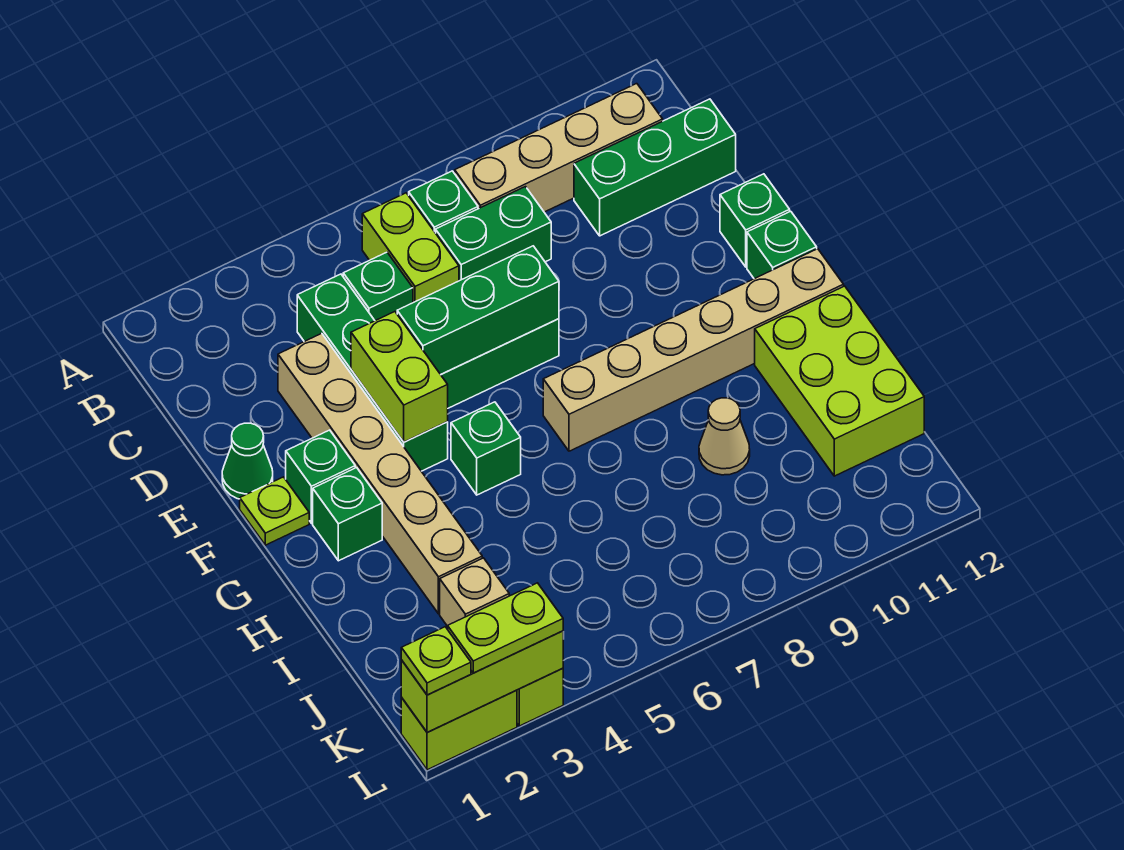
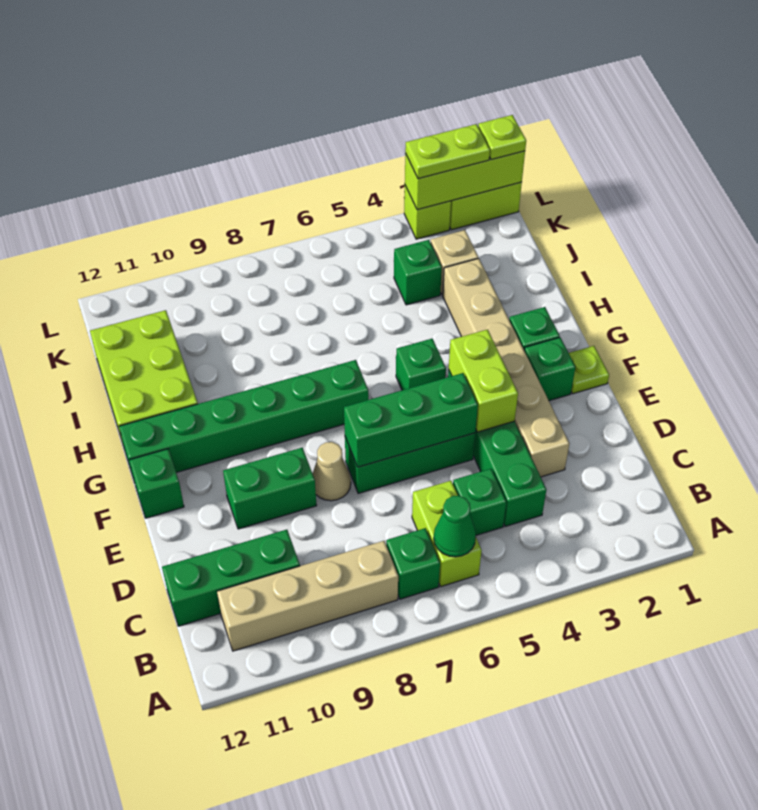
green brick C7:C8 level 1 -> green brick E9:E10 level 1
green cone E1 level 1 -> green cone B6 level 2
green brick E12 level 1 -> green brick J4 level 1
tan brick G7:G12 level 1 -> green brick G7:G12 level 1
tan cone I9 level 1 -> tan cone E8 level 1

